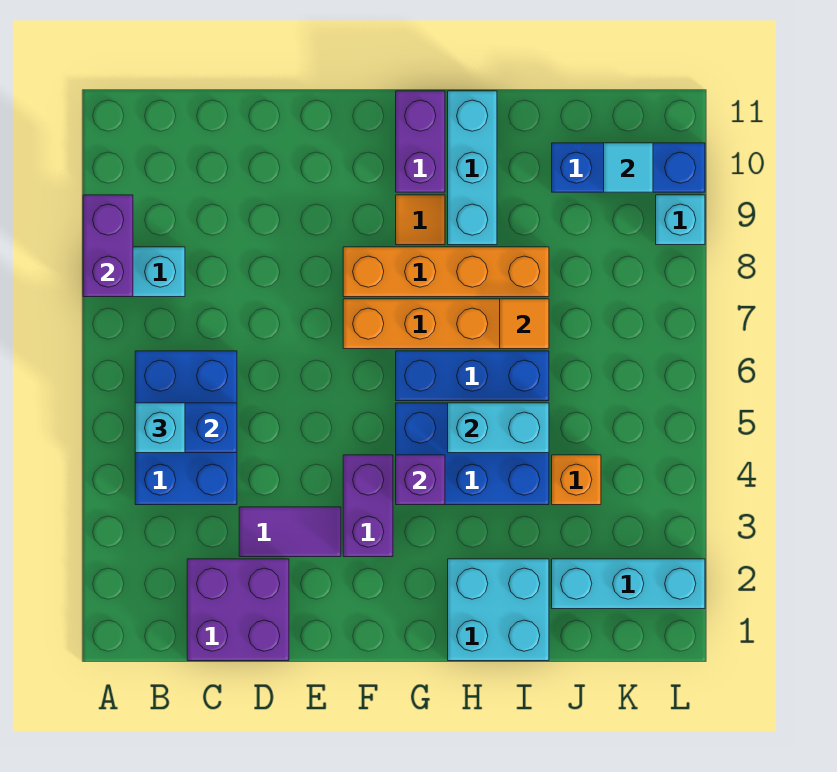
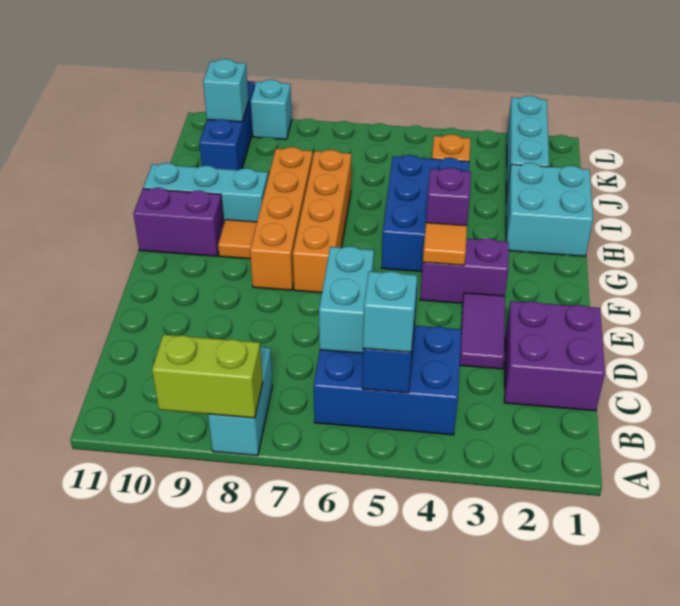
purple brick A8:A9 level 2 -> lime brick A8:A9 level 2
blue brick G6:I6 level 1 -> none
cyan brick H5:I5 level 2 -> cyan brick C6:D6 level 2
orange tile I7 level 2 -> orange tile F4 level 2
cyan tile K10 level 2 -> cyan brick K10 level 2

